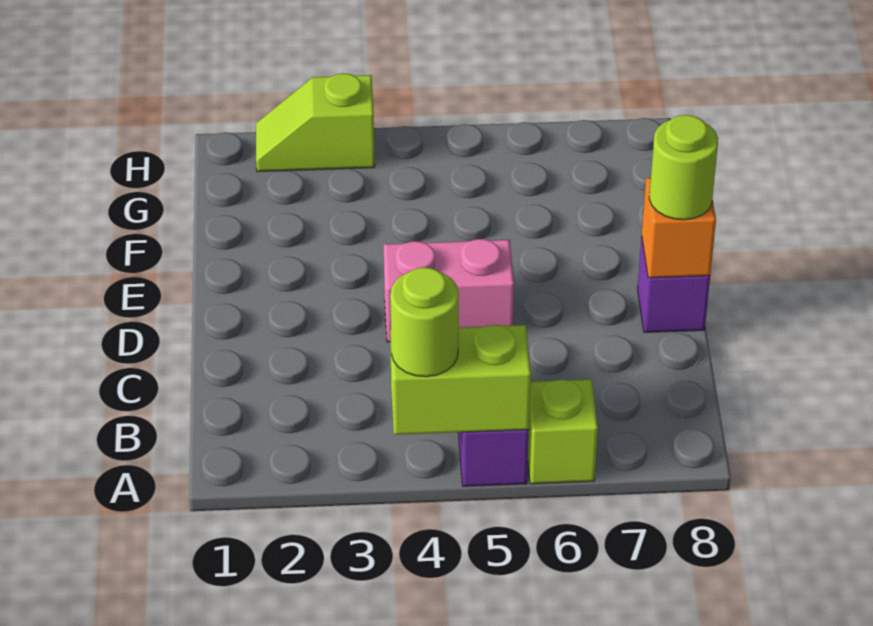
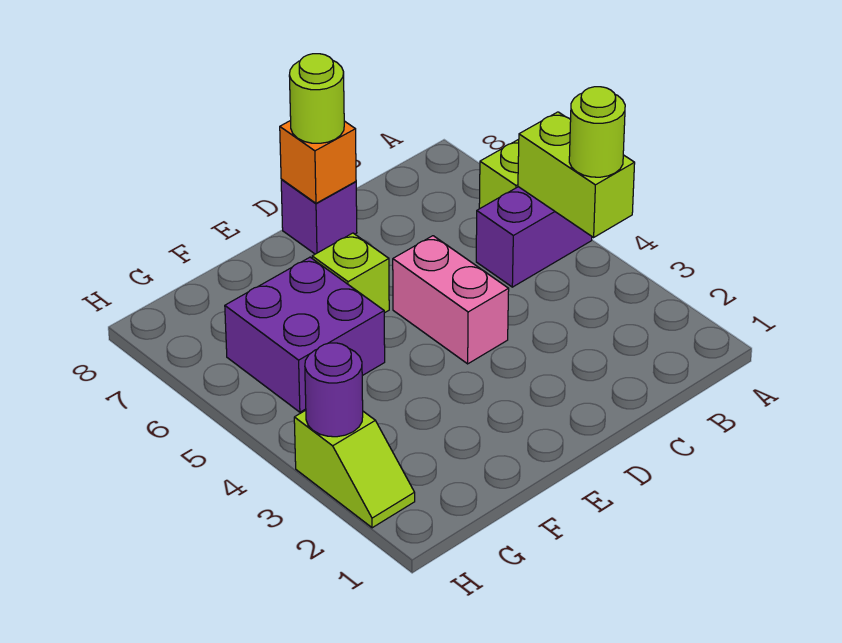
none -> lime brick E6 level 1
none -> purple brick F5:G6 level 1
none -> purple round brick H3 level 2

